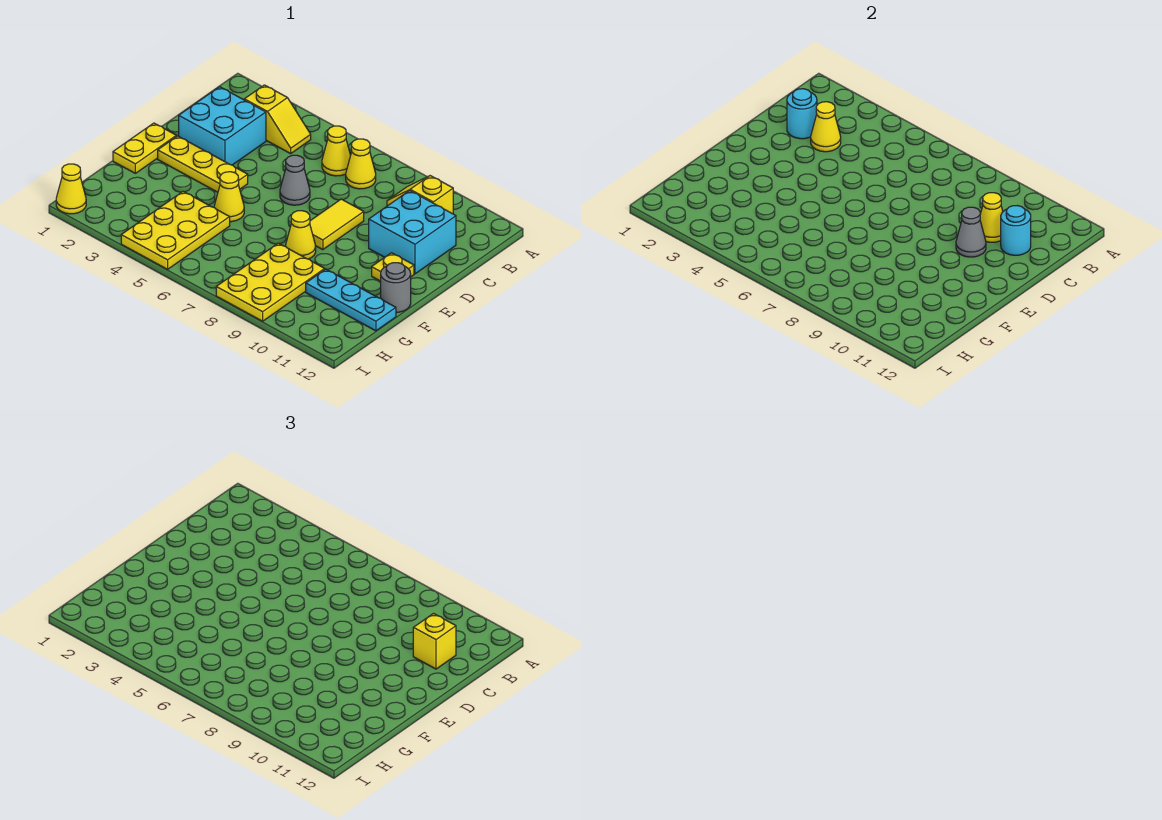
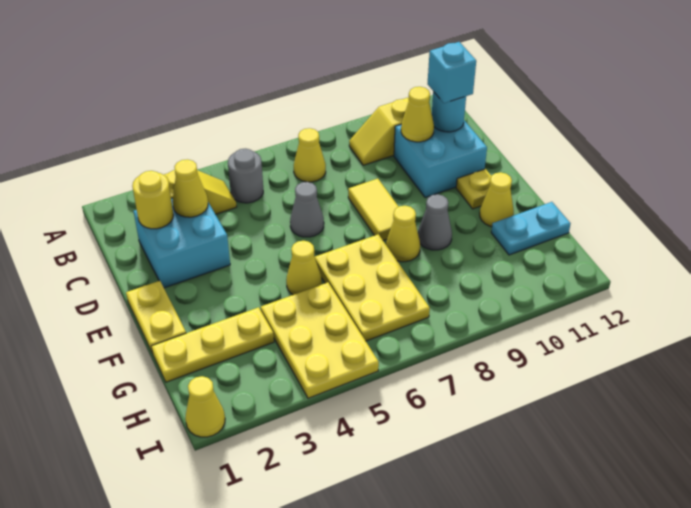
yellow cone B6 level 1 -> yellow cone F11 level 1
cyan round brick C2 level 2 -> yellow round brick C2 level 2
yellow brick C11 level 3 -> cyan brick C11 level 3
grey cone D10 level 2 -> grey cone F9 level 1
yellow plate E2:E4 level 1 -> yellow plate G1:G3 level 1
grey round brick F12 level 1 -> grey round brick B5 level 1
yellow plate G8:I9 level 1 -> yellow plate F6:H7 level 1
cyan plate G10:G12 level 1 -> cyan plate G11:G12 level 1

